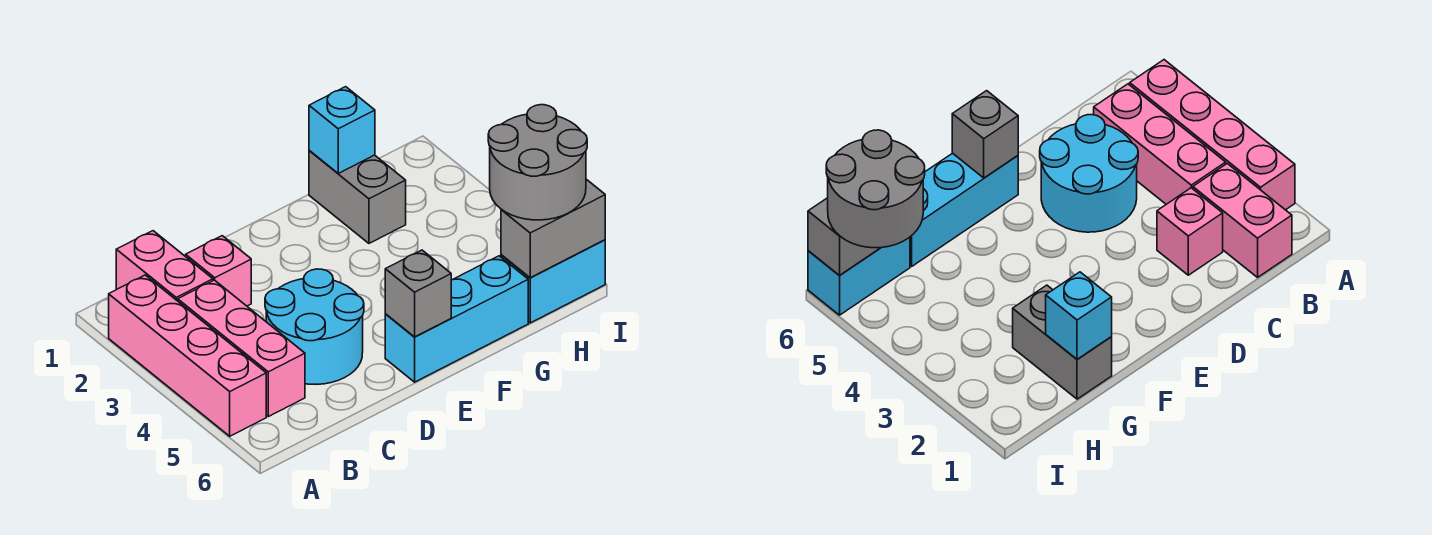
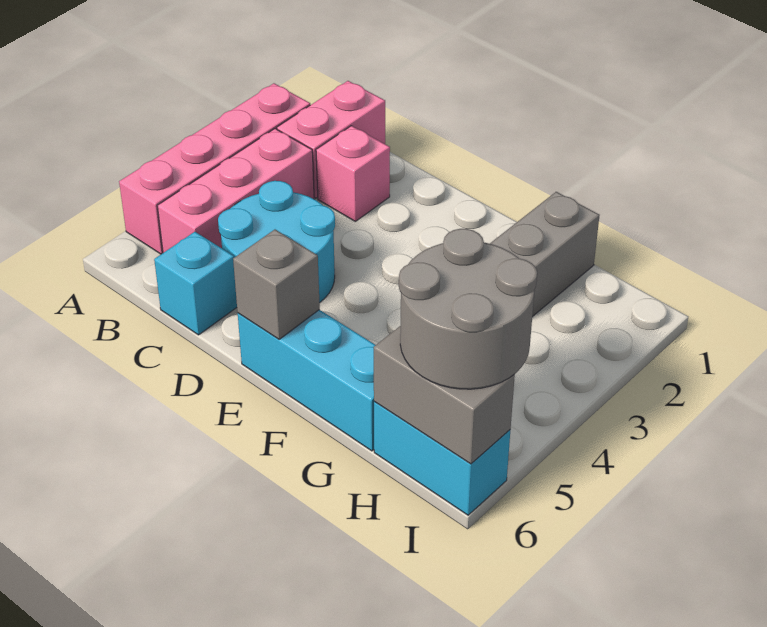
cyan brick G1 level 2 -> cyan brick C6 level 1

